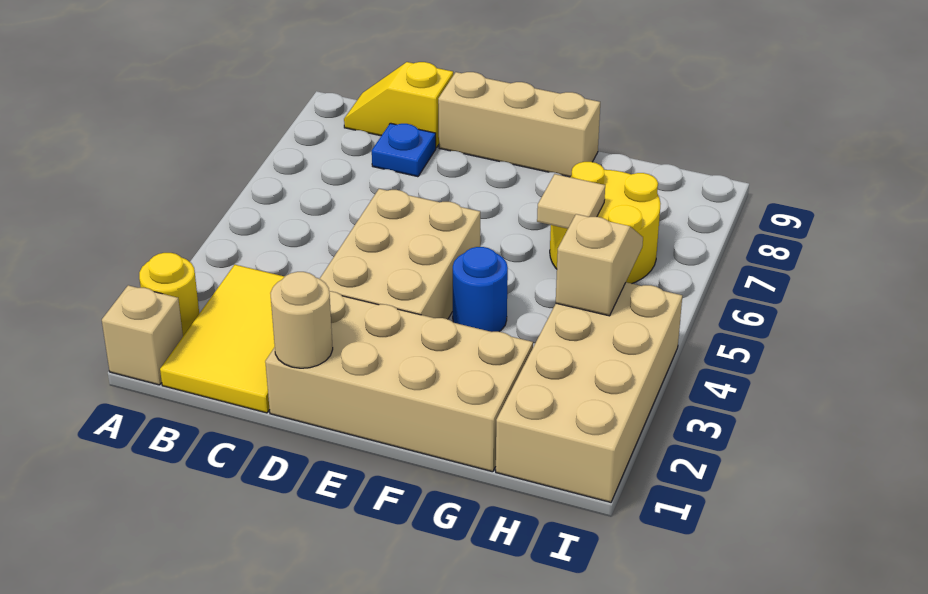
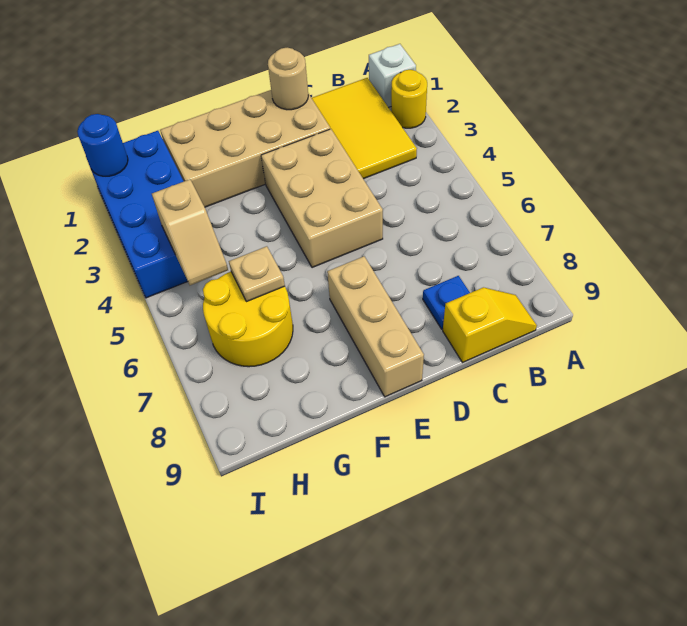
tan brick A1 level 1 -> white brick A1 level 1
tan brick D9:F9 level 1 -> tan brick E7:E9 level 1
blue round brick F4 level 1 -> blue round brick I1 level 2
tan tile G6 level 2 -> tan plate G6 level 2
tan brick H1:I4 level 1 -> blue brick H1:I4 level 1

